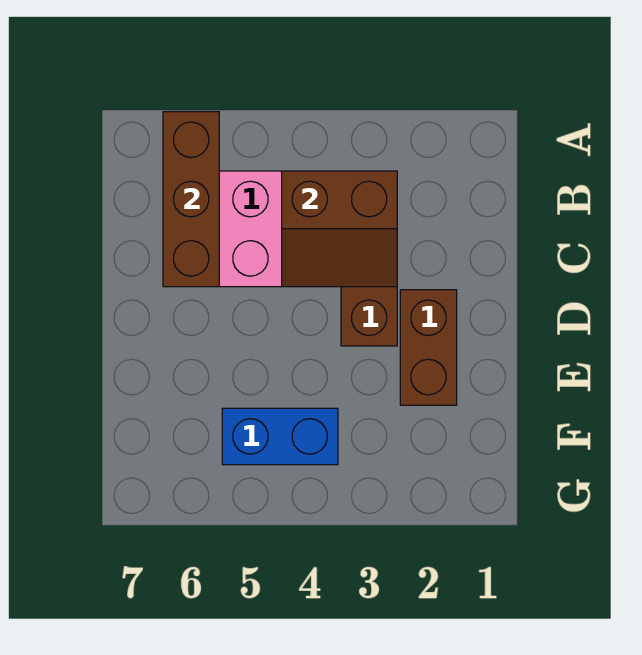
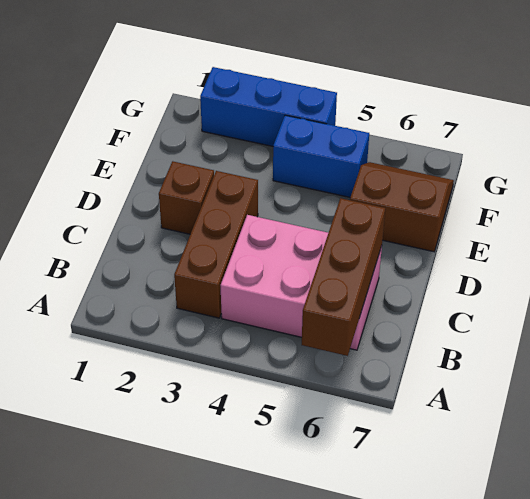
brown slope B3:C4 level 2 top B -> brown slope E6:F7 level 1 top E
brown brick D2:E2 level 1 -> brown brick D2 level 1
none -> blue brick G2:G4 level 1

